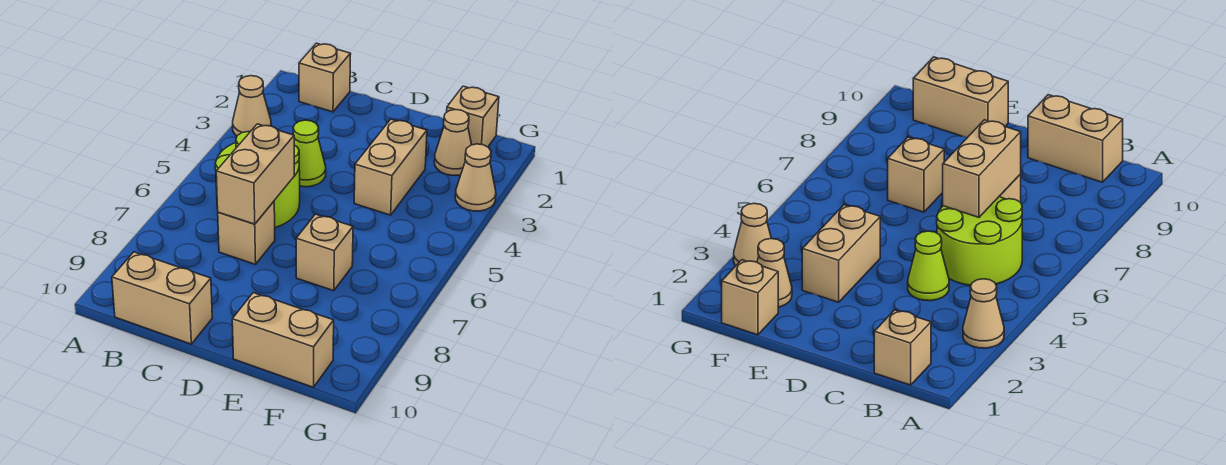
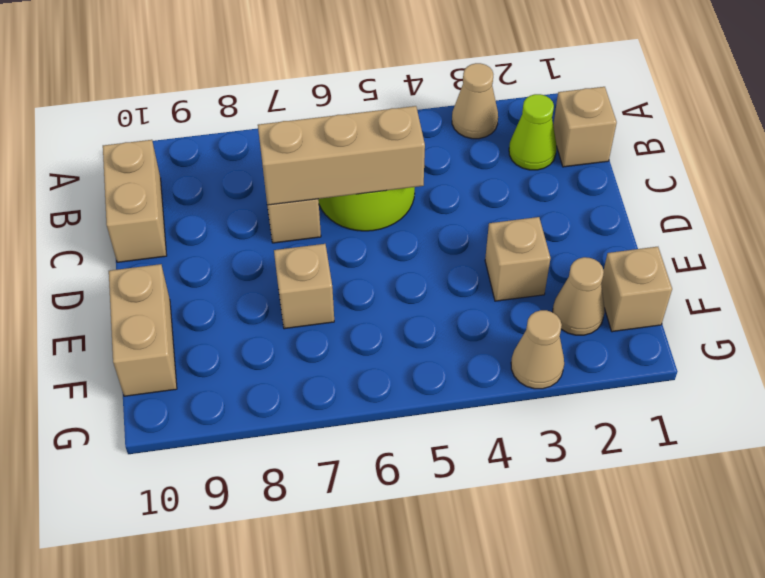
lime cone C4 level 1 -> lime cone B2 level 1
tan brick C6:C7 level 2 -> tan brick C5:C7 level 2
tan brick E3:E4 level 1 -> tan brick E3 level 1

